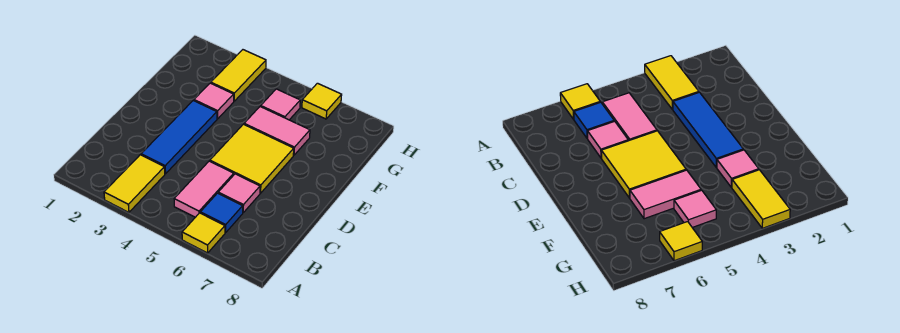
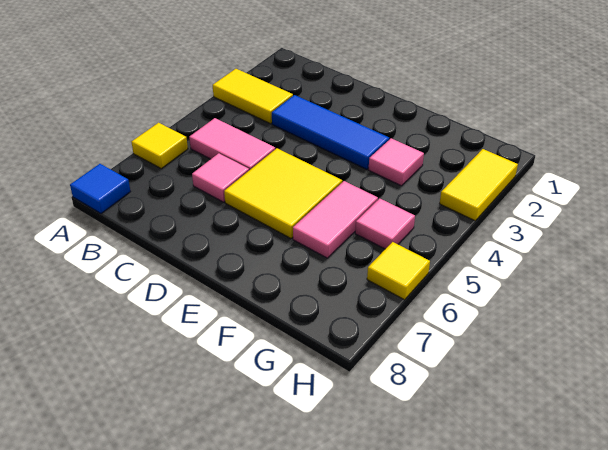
blue tile B6 level 1 -> blue tile A8 level 1
yellow tile G3:H3 level 1 -> yellow tile H2:H3 level 1

